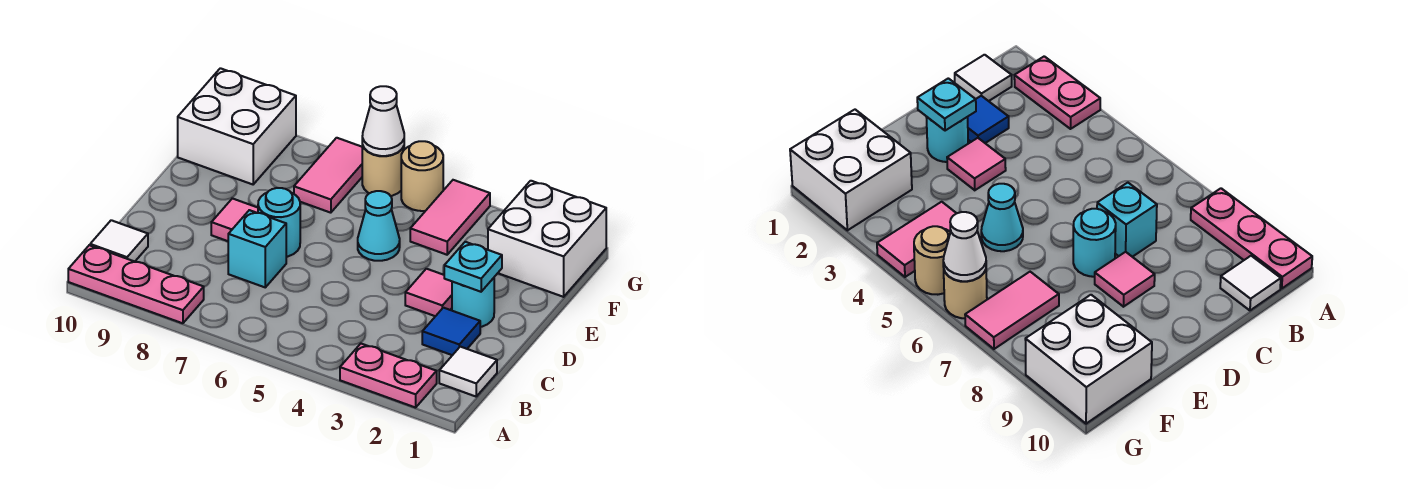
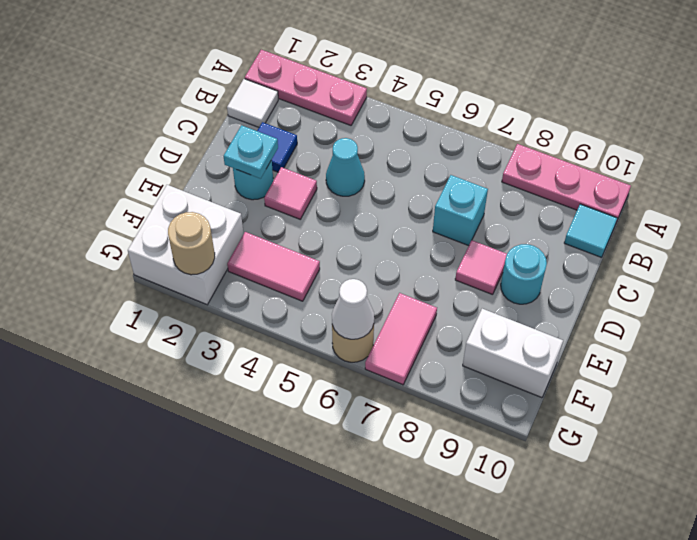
pink plate A2:A3 level 1 -> pink plate A1:A3 level 1
white tile B10 level 1 -> cyan tile B10 level 1
cyan round brick D7 level 1 -> cyan round brick D9 level 1
cyan cone E5 level 1 -> cyan cone C4 level 1
pink tile F4:G4 level 1 -> pink tile F3:F4 level 1
white brick F9:G10 level 1 -> white brick F9:F10 level 1
tan round brick G5 level 1 -> tan round brick G2 level 2

